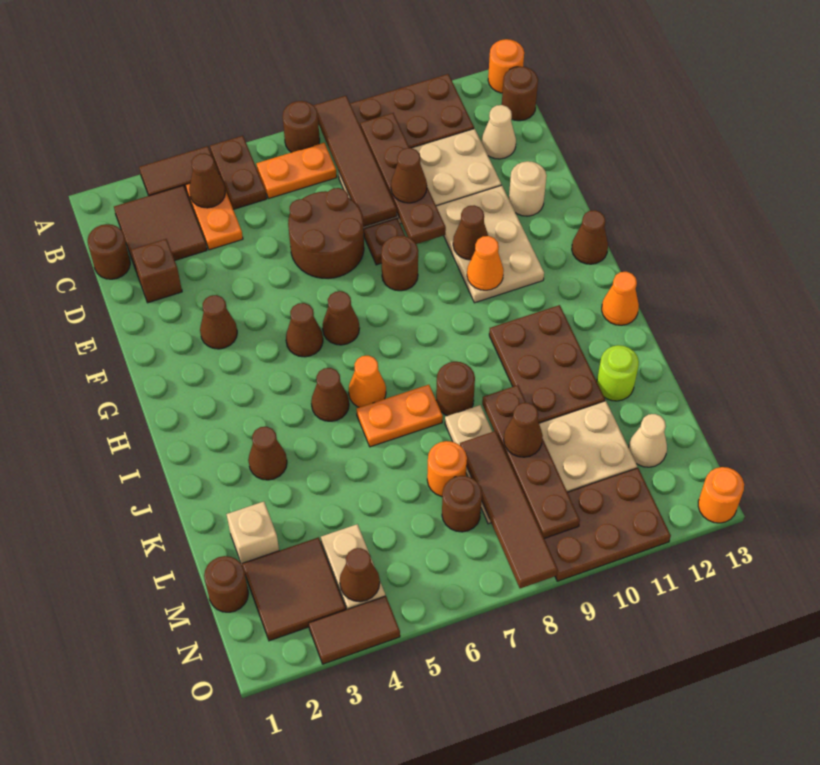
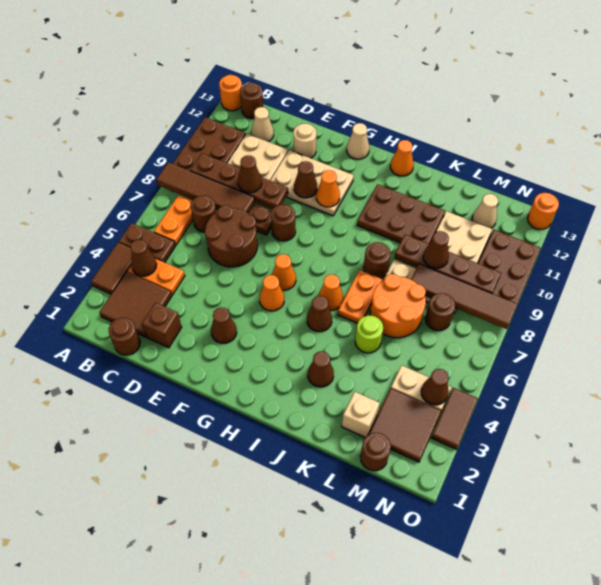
brown round brick A7 level 1 -> brown round brick C7 level 1
brown cone G5 level 1 -> orange cone G5 level 1
brown cone G6 level 1 -> orange cone G6 level 1
brown cone G13 level 1 -> tan cone G13 level 1
lime round brick K12 level 1 -> lime round brick K5 level 1
orange round brick L7 level 1 -> orange round brick K6:L7 level 1

